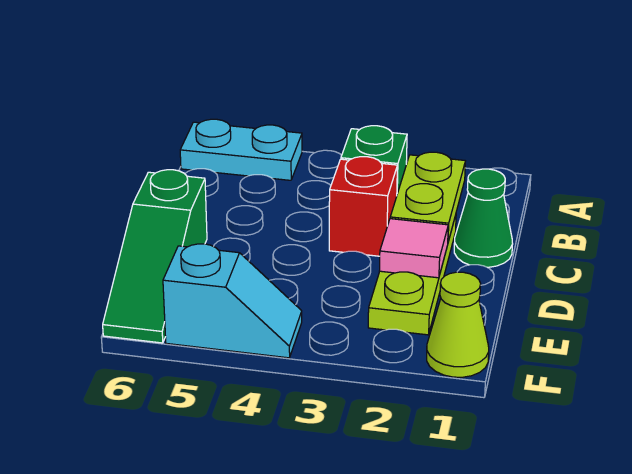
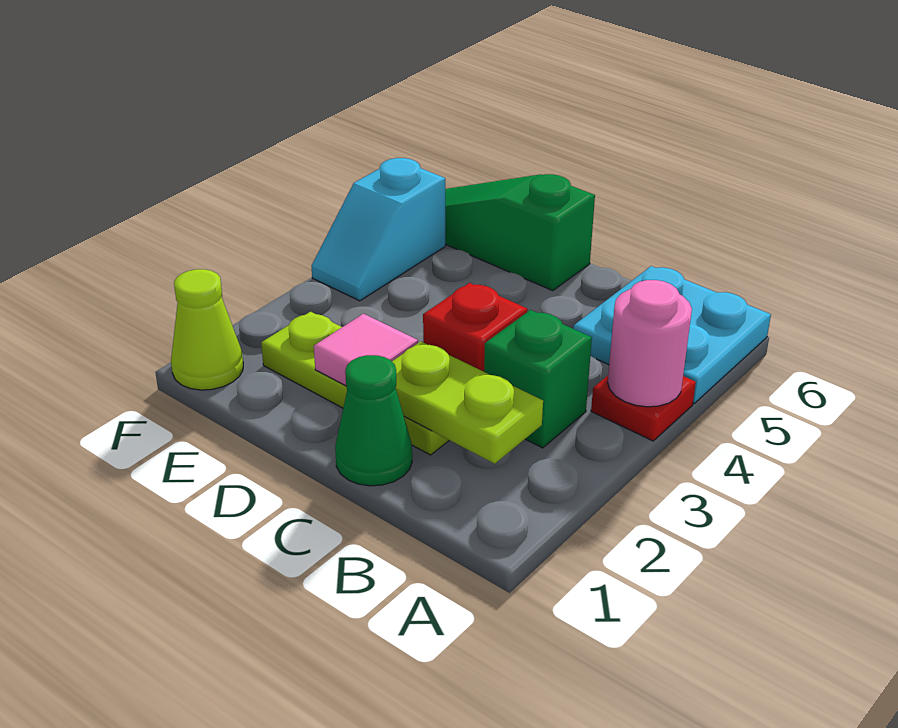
none -> red plate A4 level 1
none -> pink round brick A4 level 2
cyan plate A5:A6 level 1 -> cyan plate A5:B6 level 1

